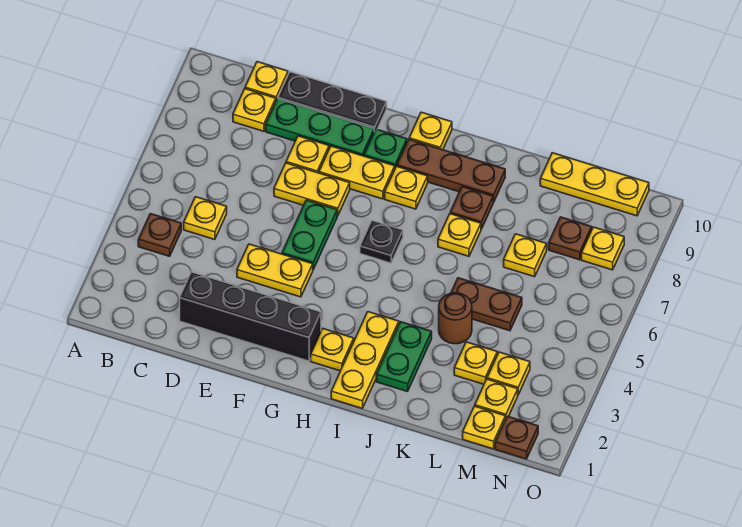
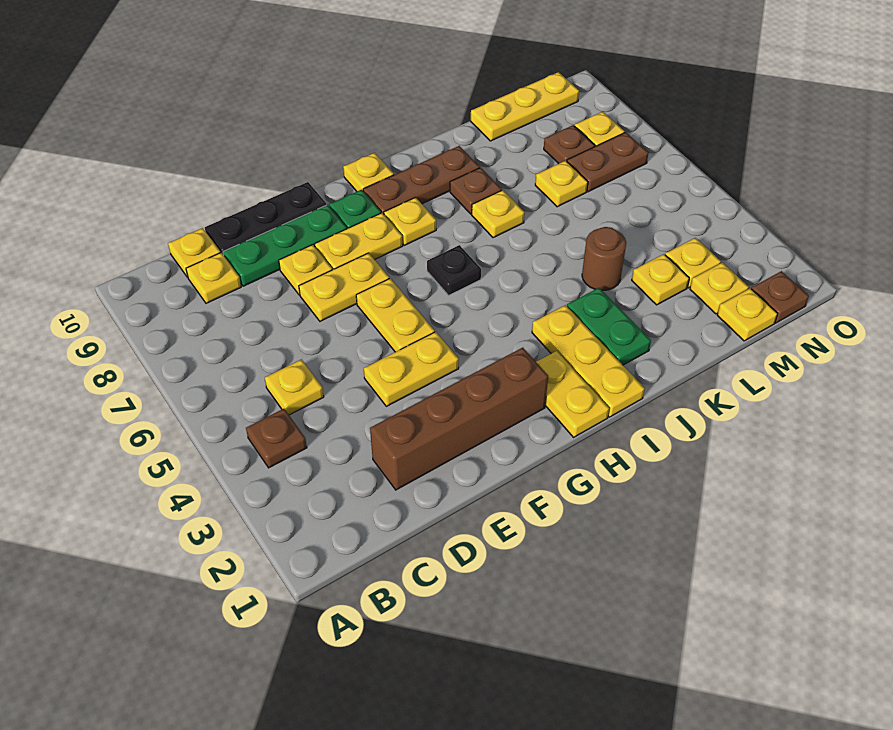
black brick D2:G2 level 1 -> brown brick D2:G2 level 1
green plate F5:F6 level 1 -> yellow plate F5:F6 level 1
yellow plate H2 level 1 -> yellow plate H1:H2 level 1
brown plate K5:L5 level 1 -> brown plate M7:N7 level 1

